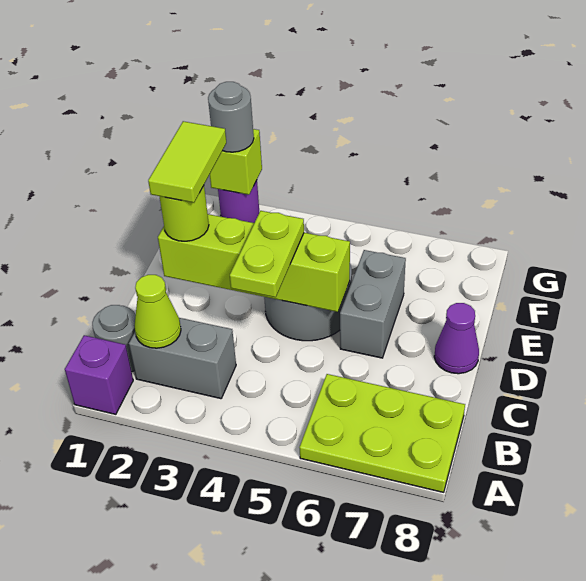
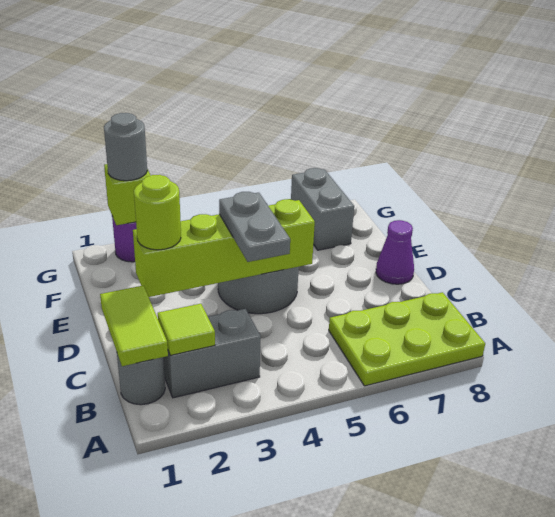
purple brick A1 level 1 -> none
lime cone B2 level 2 -> lime tile B2 level 2
lime plate C4:D4 level 3 -> grey plate C4:D4 level 3
lime tile D2:E2 level 4 -> lime tile B1:C1 level 2
grey brick D6:E6 level 1 -> grey brick F7:G7 level 1

